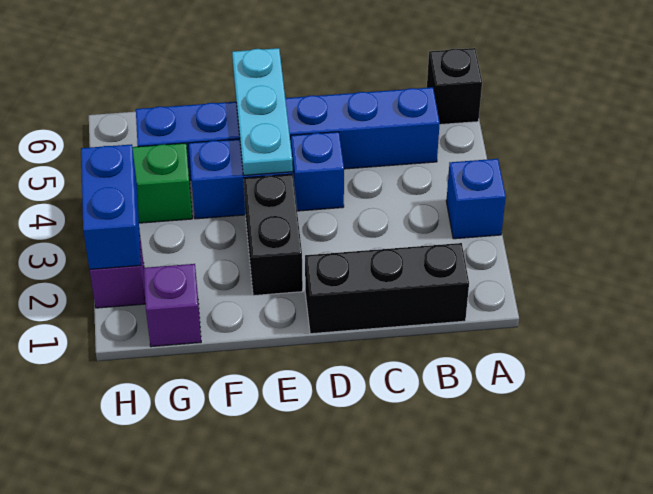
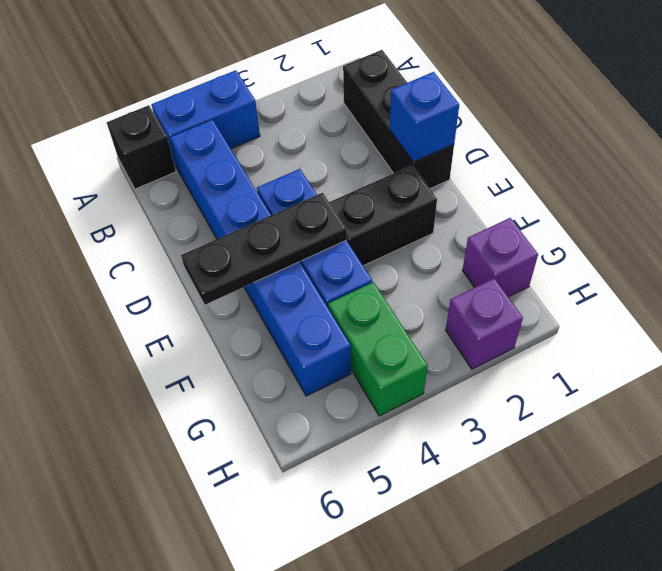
blue brick A3 level 1 -> blue brick D1 level 2
cyan plate E4:E6 level 2 -> black plate E4:E6 level 2
blue brick H2:H3 level 2 -> blue brick A4:A5 level 1

